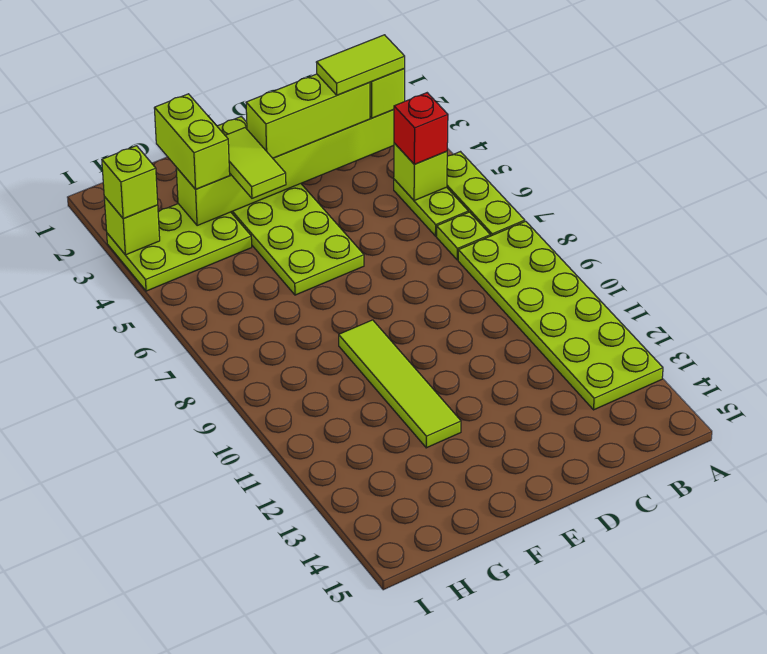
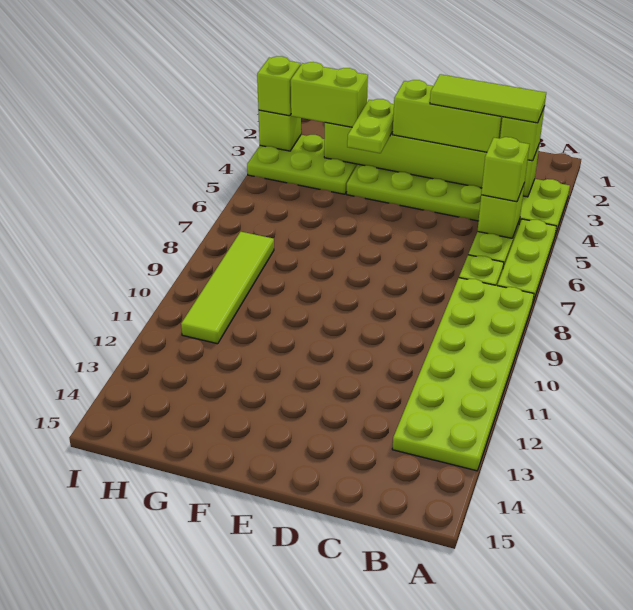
lime tile B3:C3 level 4 -> lime tile B3:D3 level 4
red brick B5 level 3 -> lime brick B5 level 3
lime plate E1:F6 level 1 -> lime plate A3:F4 level 1
lime tile F3:F4 level 3 -> lime plate F3:F4 level 3
lime tile F9:F12 level 1 -> lime tile H8:H11 level 1
lime brick G2:G3 level 3 -> lime brick G3:H3 level 3

